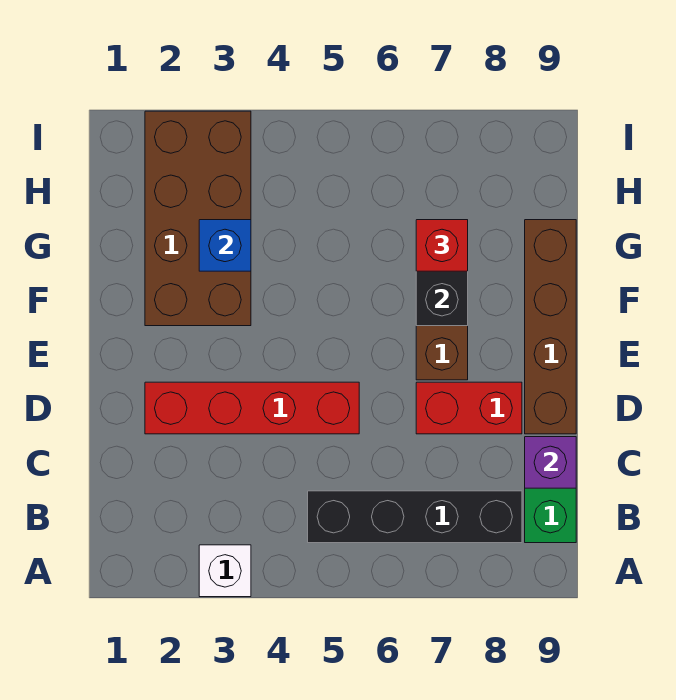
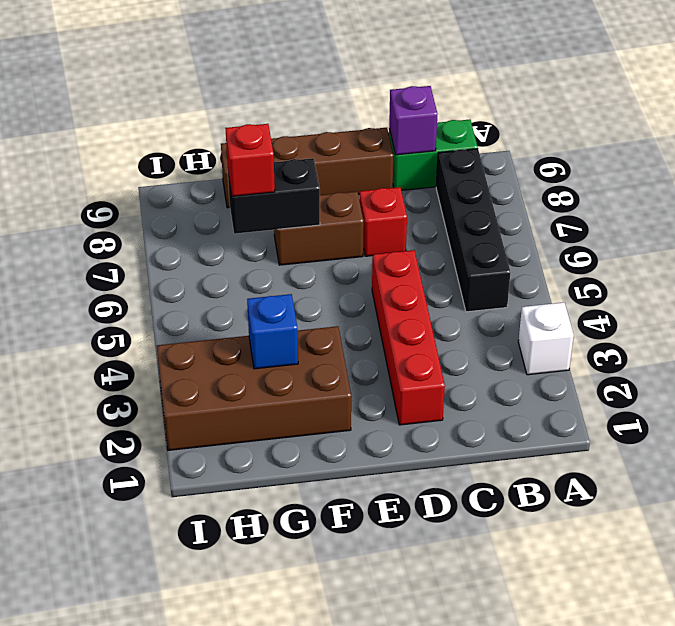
red brick D7:D8 level 1 -> red brick D7 level 1

